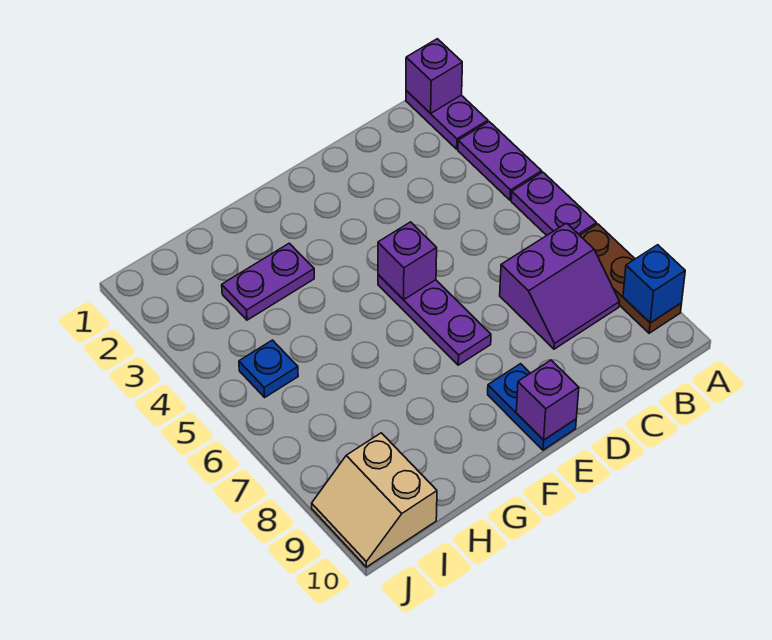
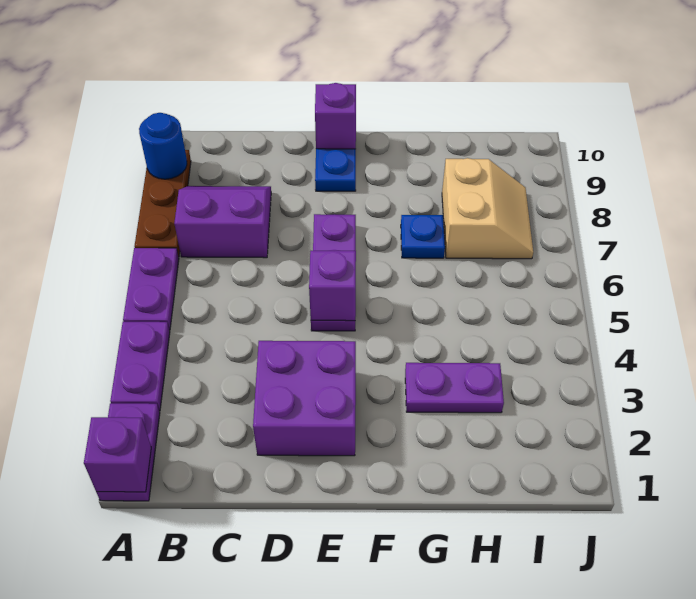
blue brick A9 level 2 -> blue round brick A9 level 2
none -> purple brick D2:E3 level 1
blue plate I5 level 1 -> blue plate G7 level 1
tan slope I9:J10 level 1 top I -> tan slope H7:I8 level 1 top H

